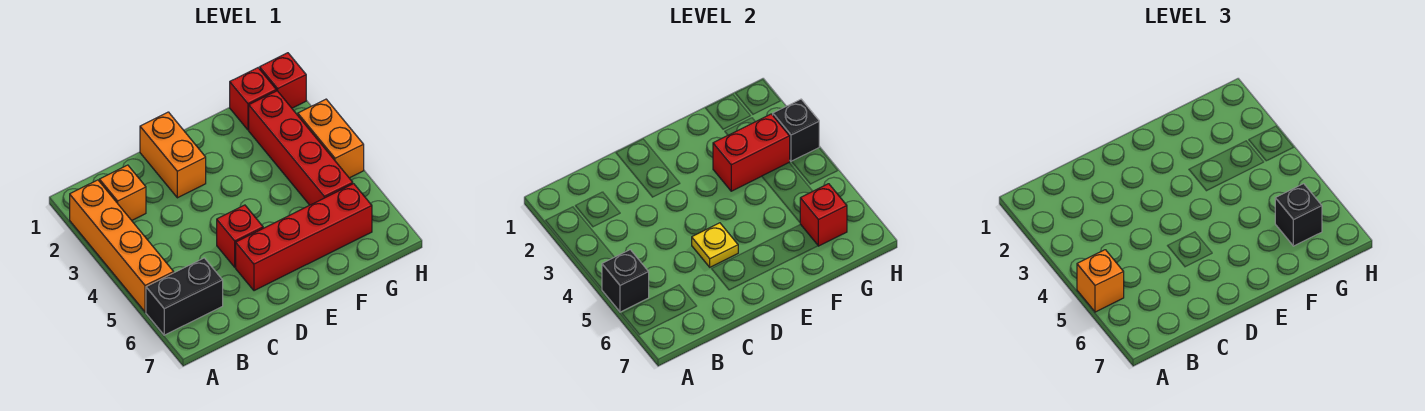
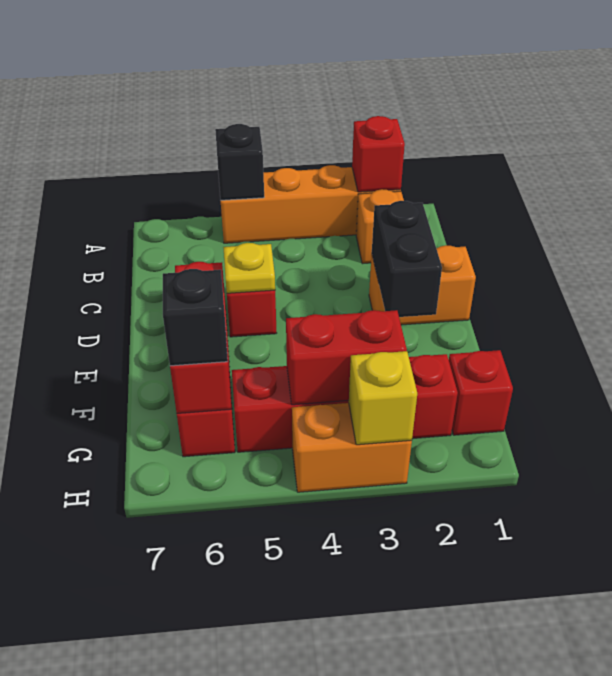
orange brick A5 level 3 -> none
black brick A6:B6 level 1 -> black brick D2:E2 level 2
red brick F3:G3 level 2 -> red brick G3:G4 level 2
red brick H1 level 1 -> red brick A2 level 2
black brick H3 level 2 -> yellow brick H3 level 2

